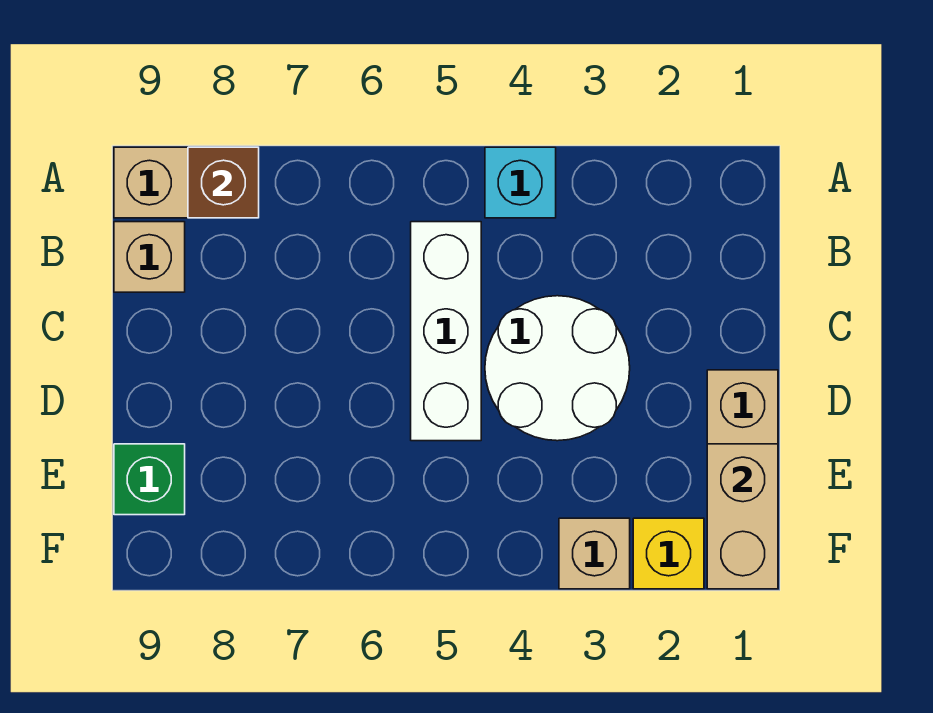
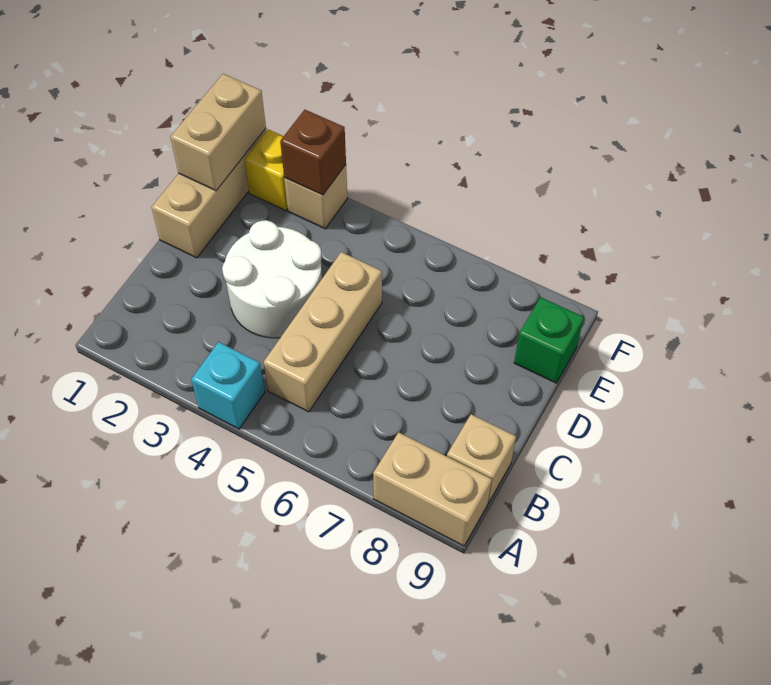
brown brick A8 level 2 -> brown brick F3 level 2
white brick B5:D5 level 1 -> tan brick B5:D5 level 1

